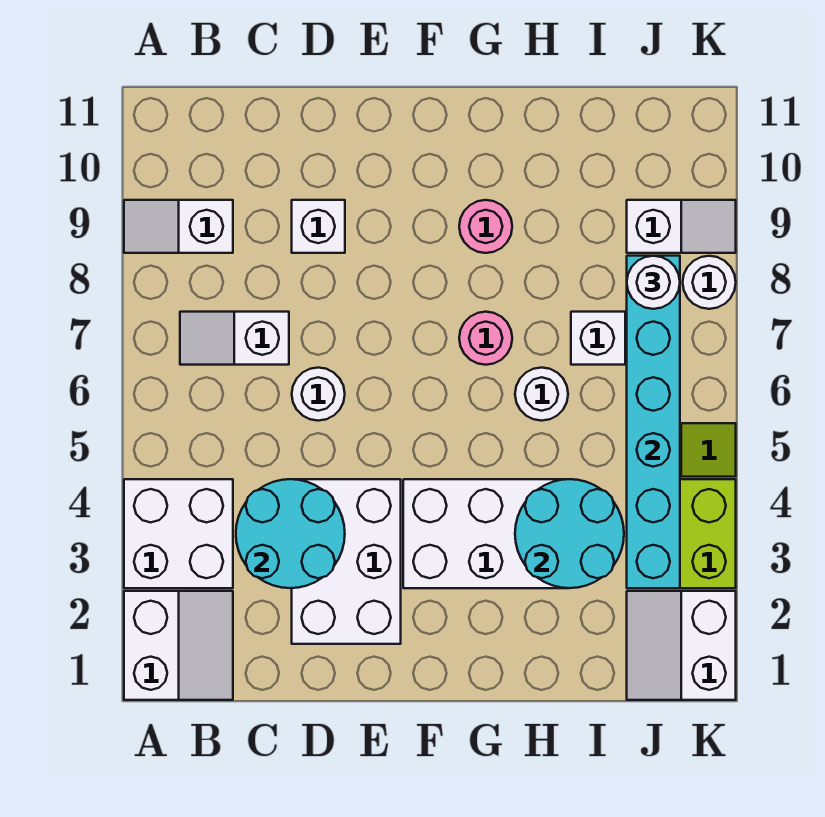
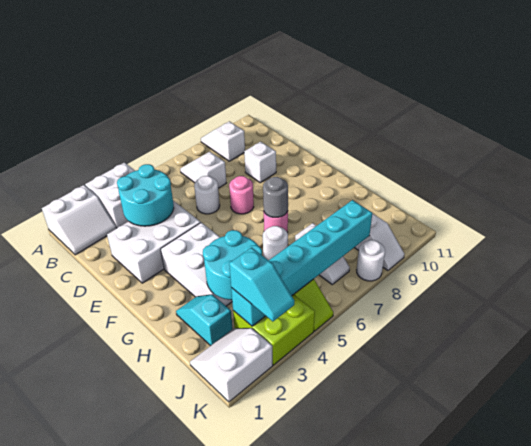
none -> grey round brick G7 level 2
pink round brick G9 level 1 -> pink round brick E7 level 1
none -> cyan slope H2:I2 level 1 top I
none -> cyan slope J3:K3 level 3 top J
white round brick J8 level 3 -> none

